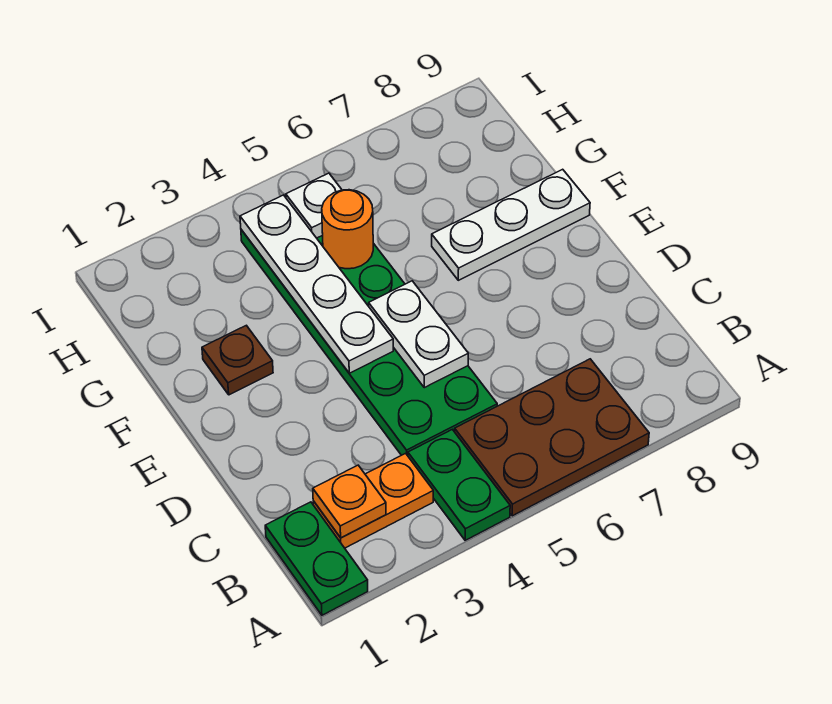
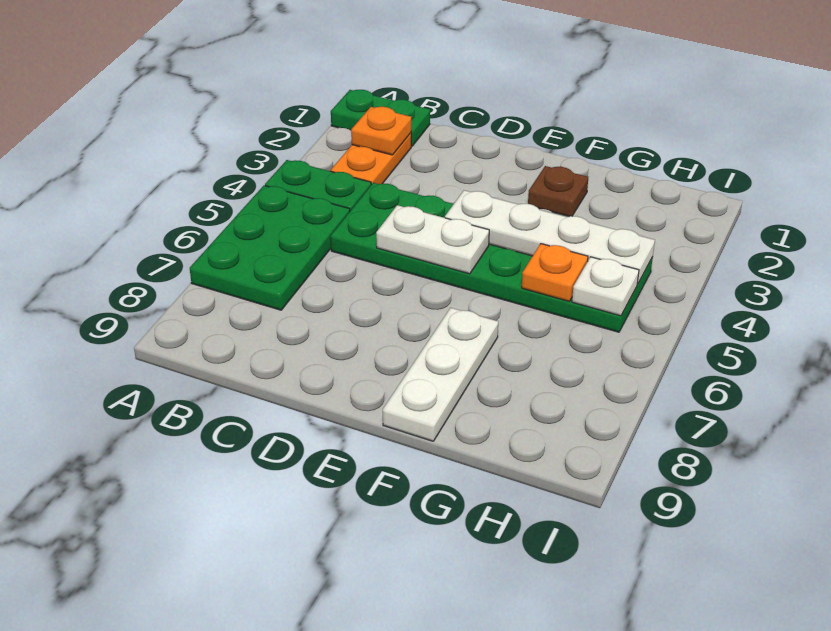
brown plate A5:B7 level 1 -> green plate A5:B7 level 1
orange round brick G5 level 2 -> orange plate G5 level 2

